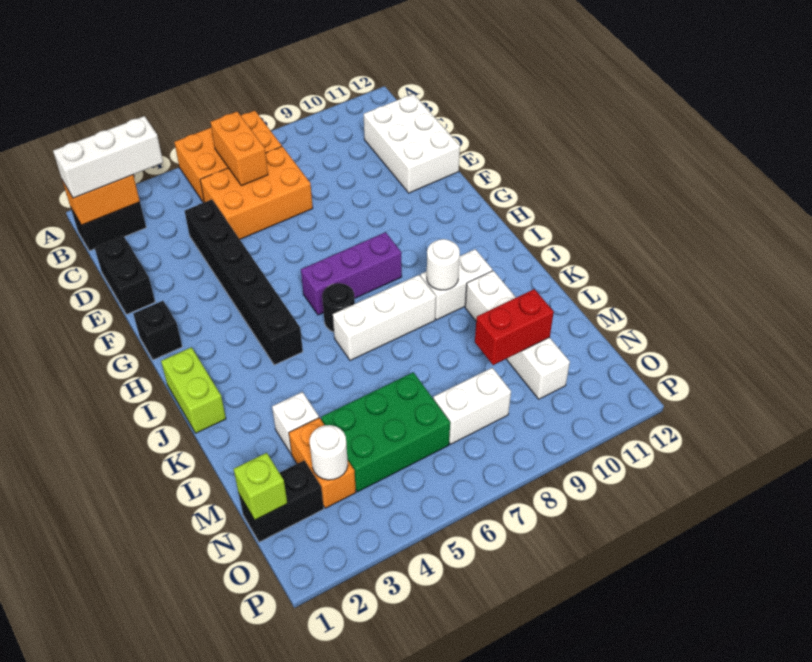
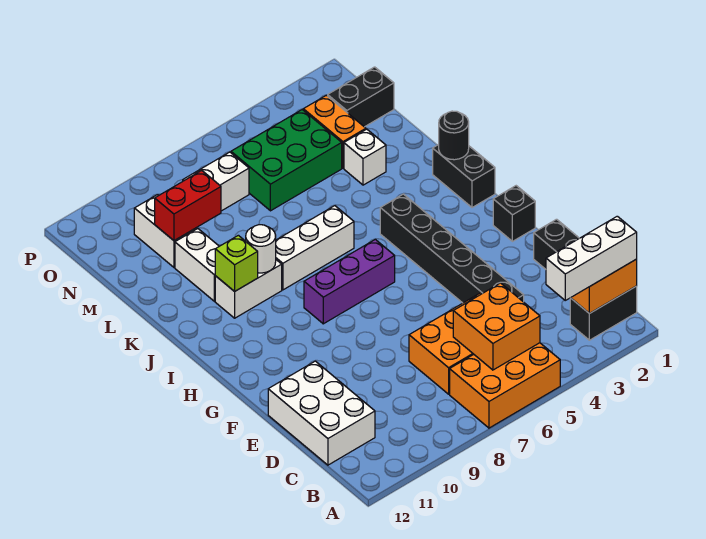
orange brick B6:C6 level 2 -> orange brick B5:C6 level 2
lime brick I1:J1 level 1 -> black brick I1:J1 level 1
black round brick I6 level 1 -> black round brick J1 level 2
lime brick N1 level 2 -> lime brick J10 level 2
white round brick N3 level 2 -> none

